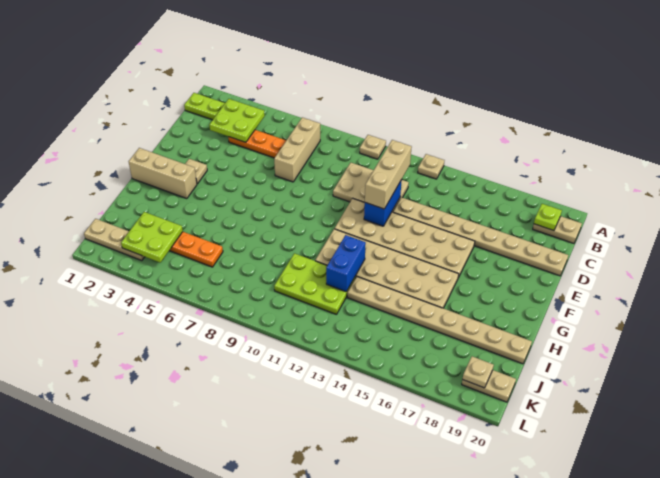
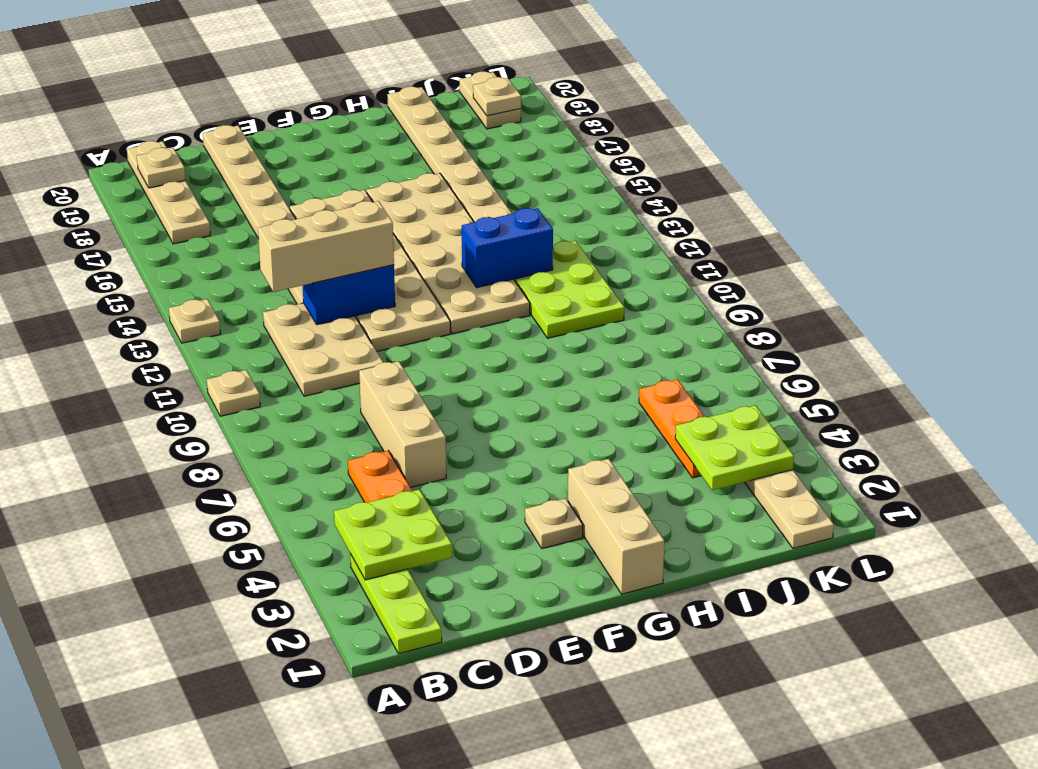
tan brick B7:D7 level 1 -> tan brick D6:D8 level 1
tan plate B19:B20 level 1 -> tan plate B17:B20 level 1
lime plate B19 level 2 -> tan plate B19 level 2

